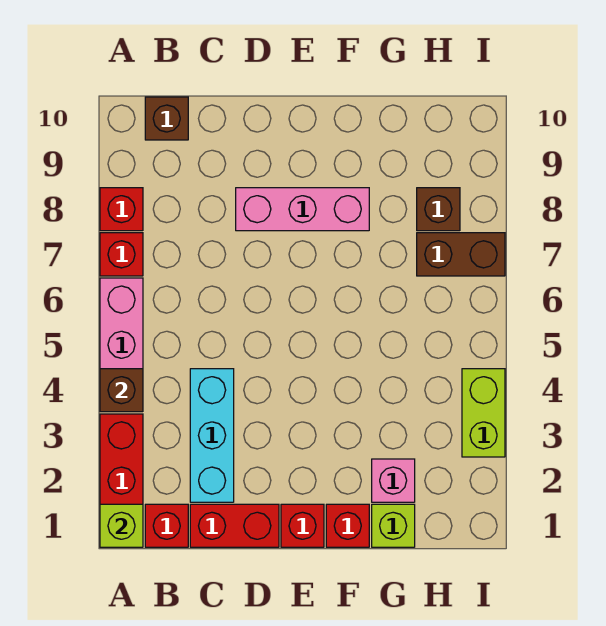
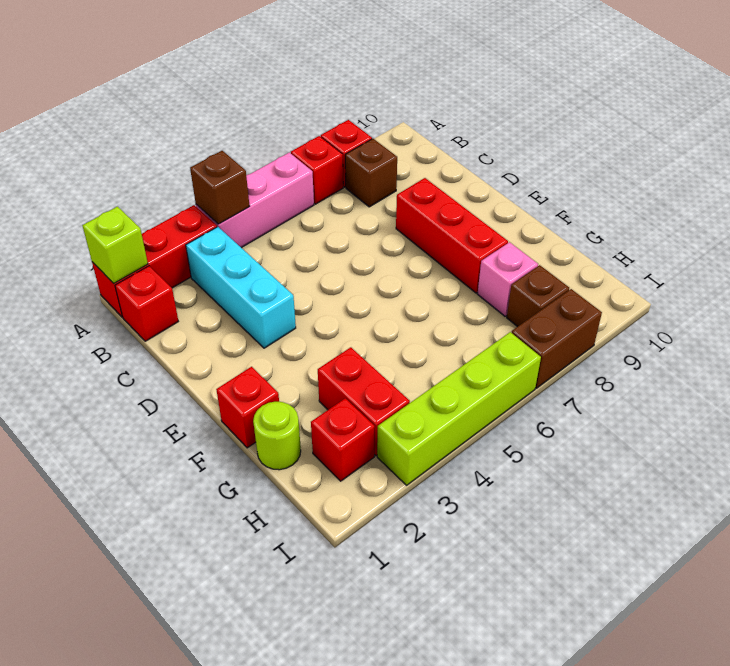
brown brick B10 level 1 -> brown brick B8 level 1
red brick C1:D1 level 1 -> red brick G3:H3 level 1
cyan brick C2:C4 level 1 -> cyan brick B3:D3 level 1
pink brick D8:F8 level 1 -> red brick D8:F8 level 1
red brick E1 level 1 -> red brick H2 level 1
lime brick G1 level 1 -> lime round brick G1 level 1
pink brick G2 level 1 -> pink brick G8 level 1
brown brick H7:I7 level 1 -> brown brick I7:I8 level 1
lime brick I3:I4 level 1 -> lime brick I3:I6 level 1

